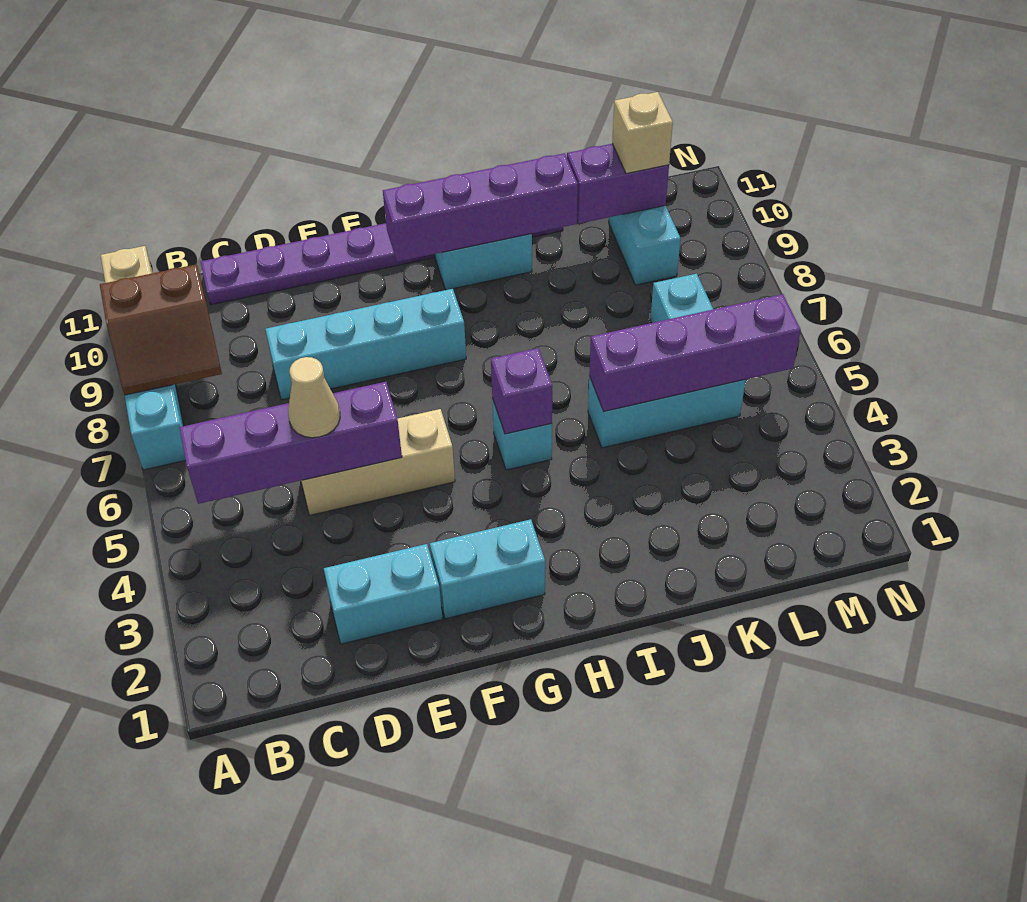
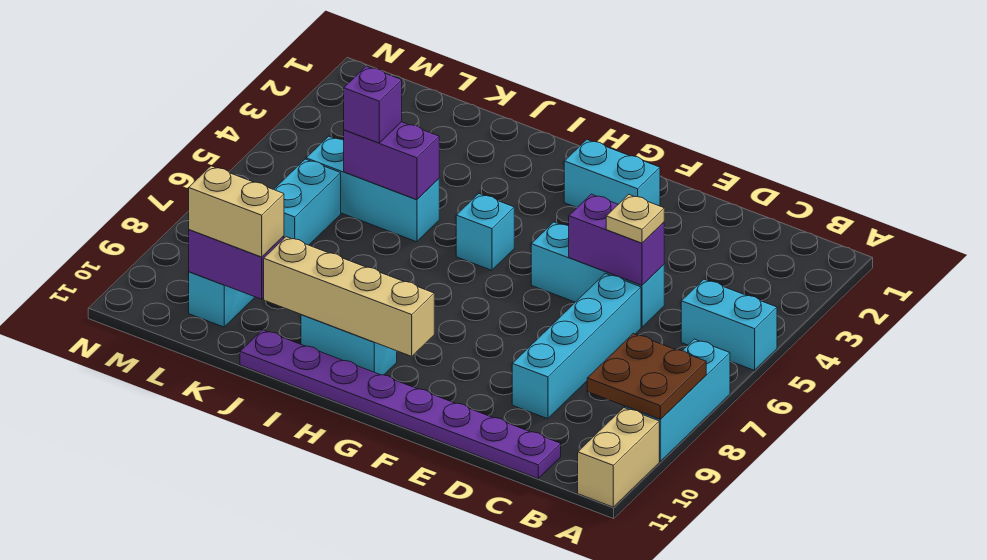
brown slope A8:B9 level 2 top 9 -> brown plate A8:B9 level 2
purple brick B5:E5 level 2 -> purple brick D5:E5 level 2
cyan brick D2:E2 level 1 -> cyan brick A5:B5 level 1
tan brick D5:F5 level 1 -> cyan brick D5:F5 level 1
tan cone D5 level 3 -> tan plate D5 level 3
cyan brick D8:G8 level 1 -> cyan brick D6:D9 level 1
purple brick G10:J10 level 2 -> tan brick G10:J10 level 2
purple brick H5 level 2 -> purple brick K5 level 3
purple brick J5:M5 level 2 -> purple brick J5:K5 level 2
tan brick L10 level 3 -> tan brick K10:L10 level 3

